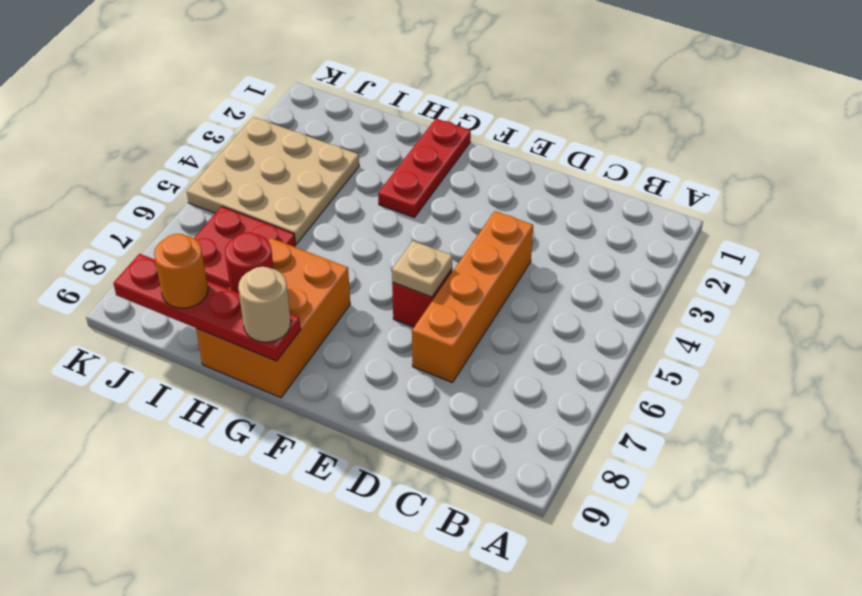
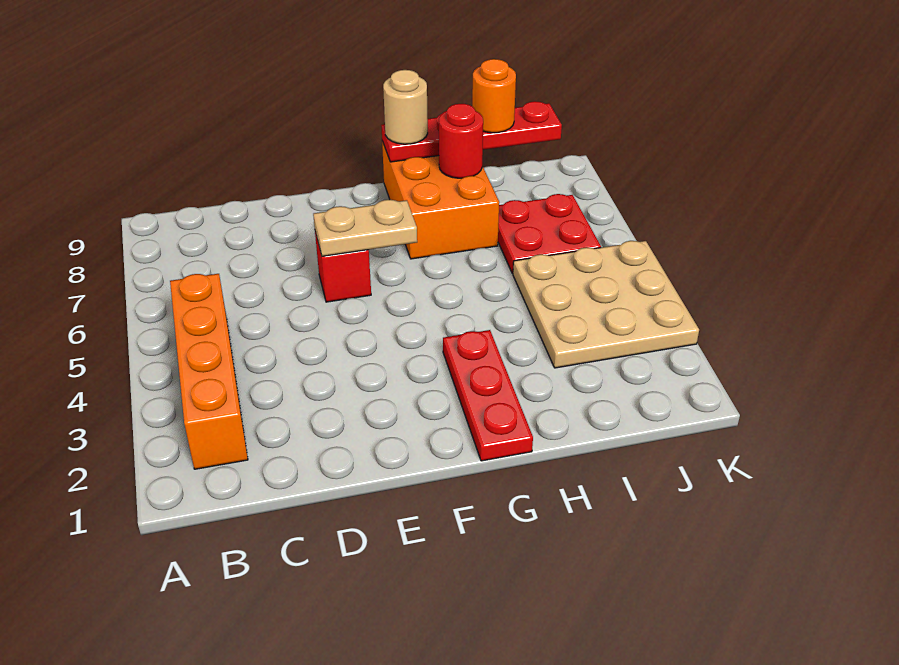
orange brick D4:D7 level 1 -> orange brick B2:B5 level 1
tan plate E6 level 2 -> tan plate E6:F6 level 2

